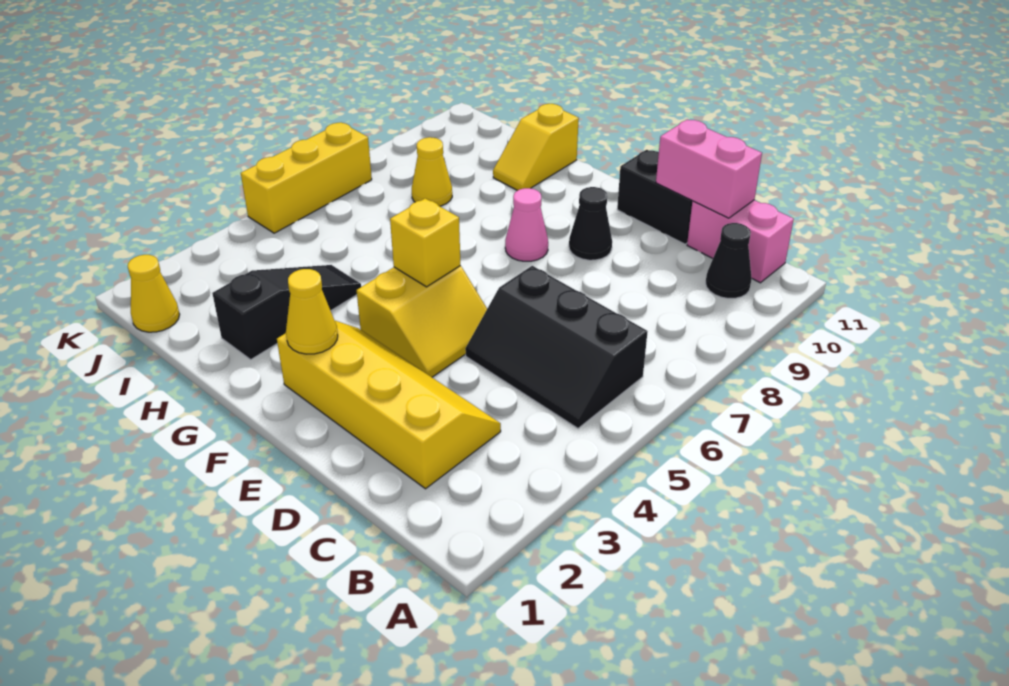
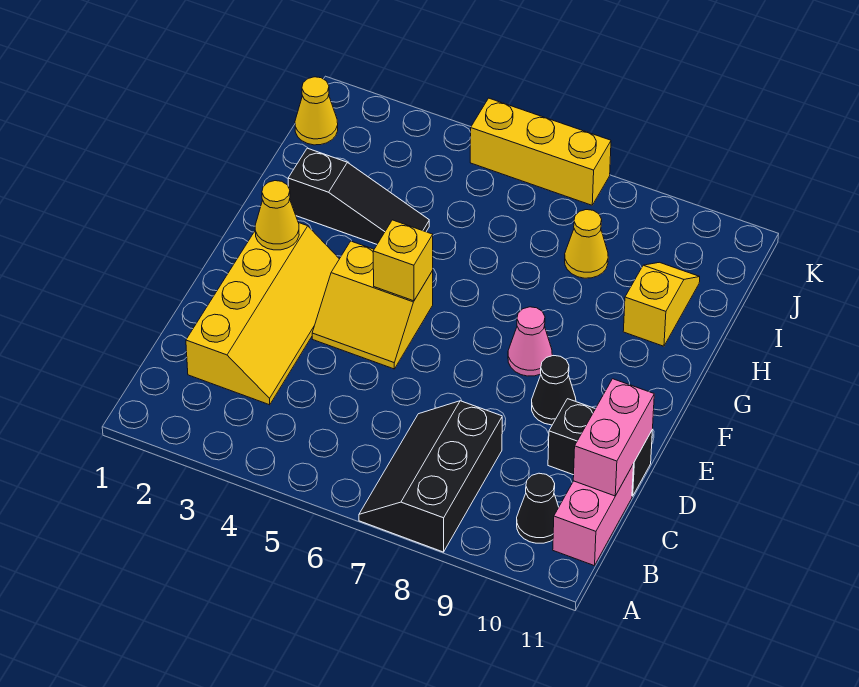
black slope B5:D6 level 1 top 6 -> black slope A7:C8 level 1 top 8
black brick D11:E11 level 1 -> black brick D10:D11 level 1
yellow slope H10:H11 level 1 top 11 -> yellow slope H10:I10 level 1 top H

